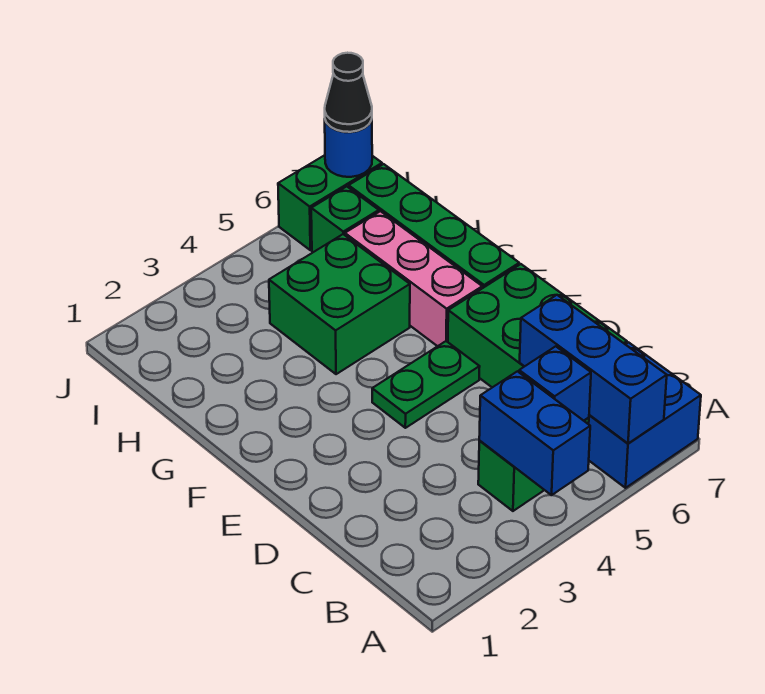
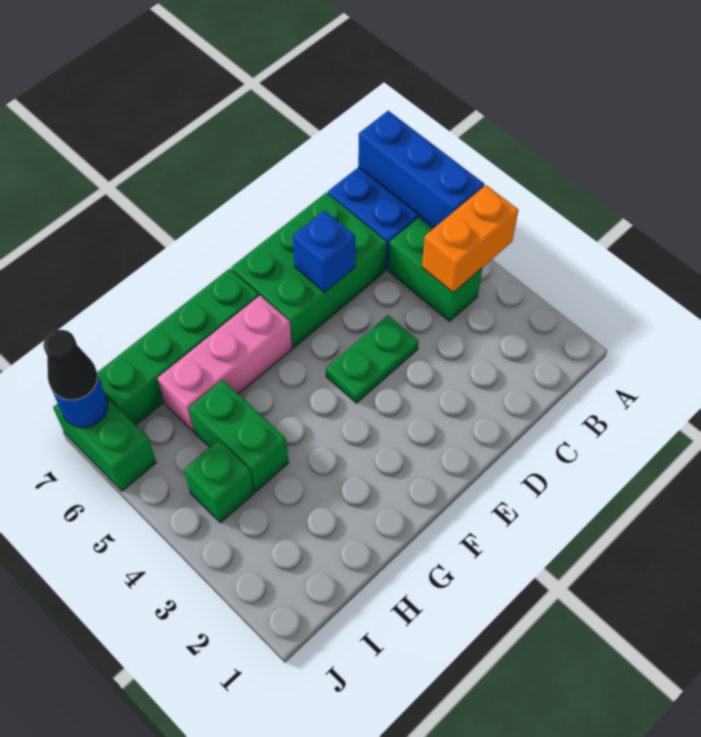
blue brick A4:B4 level 2 -> orange brick A4:B4 level 2
blue brick A6:C6 level 2 -> blue brick A5:A7 level 2
blue brick B5 level 2 -> blue brick D6 level 2
green plate E4:E5 level 1 -> green plate D4:E4 level 1
green brick G4:H5 level 1 -> green brick H4:H5 level 1
green brick I6 level 1 -> green brick I4 level 1

